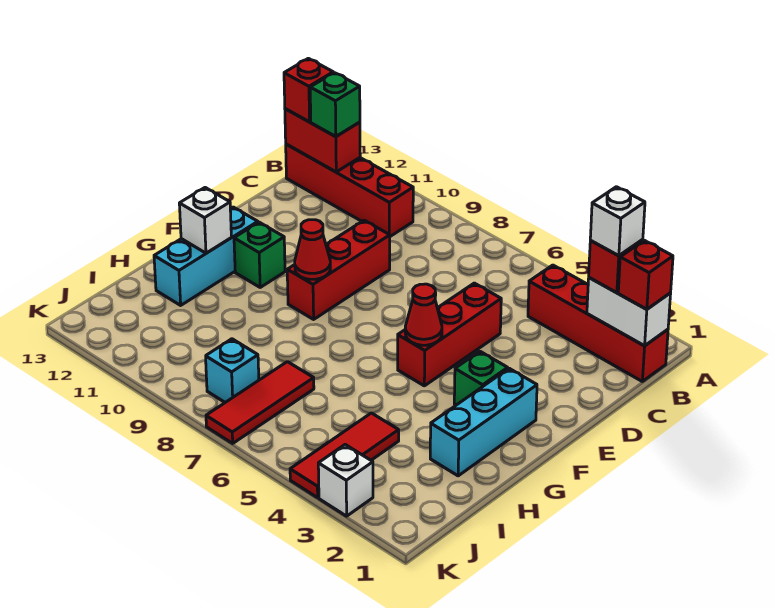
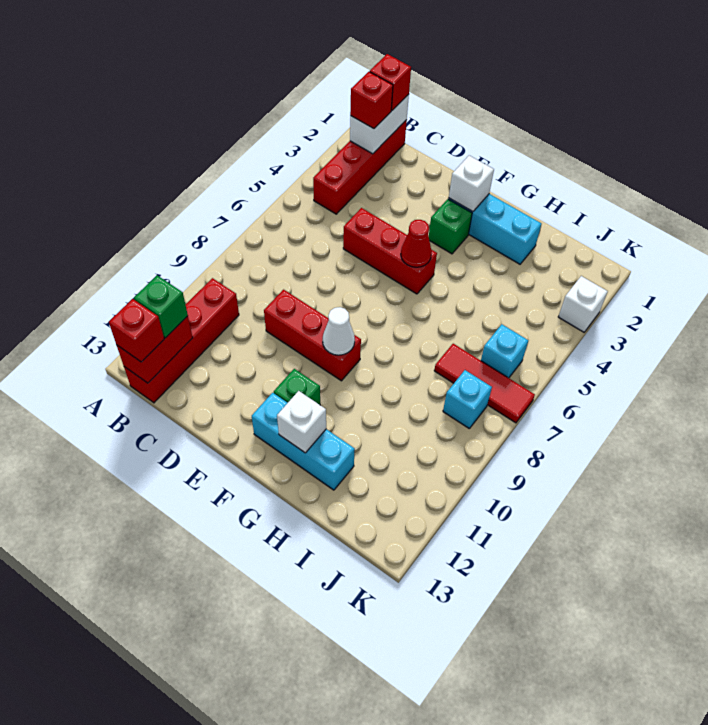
white brick B2 level 4 -> white brick F2 level 2
red cone F9 level 2 -> white cone F9 level 2
red tile I4:K4 level 1 -> none
none -> cyan brick J6 level 1

